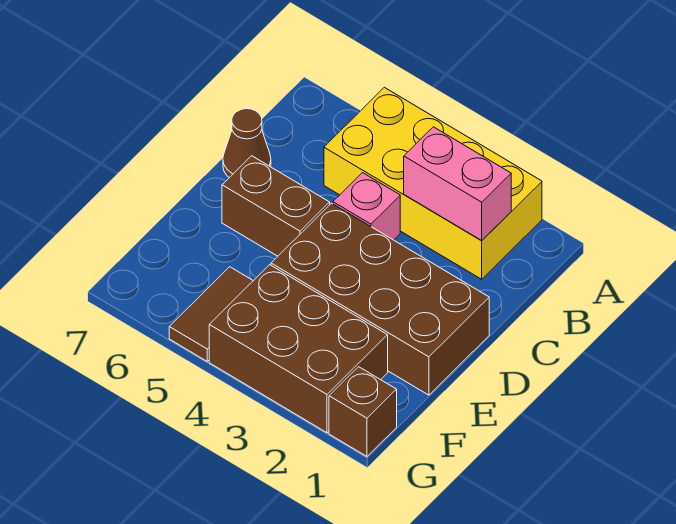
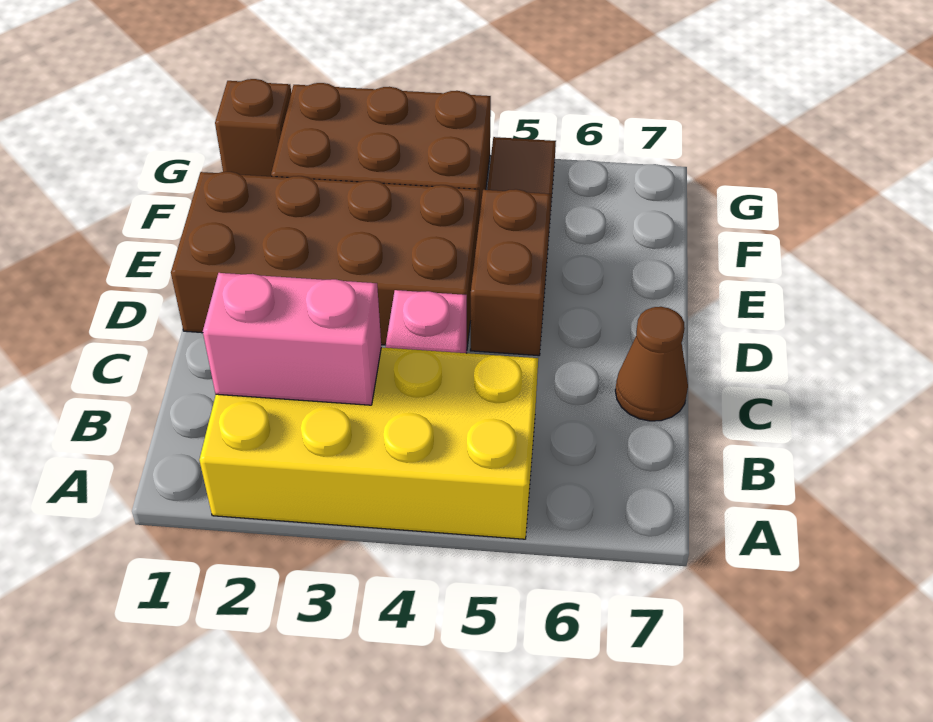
brown brick D5:D6 level 1 -> brown brick D5:E5 level 1

